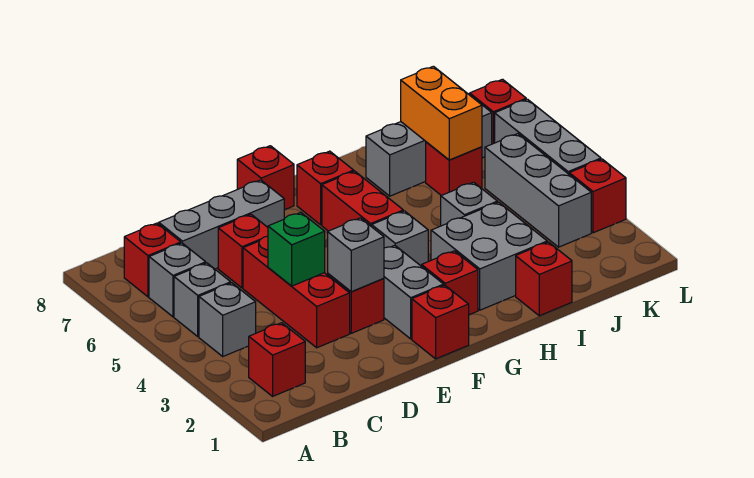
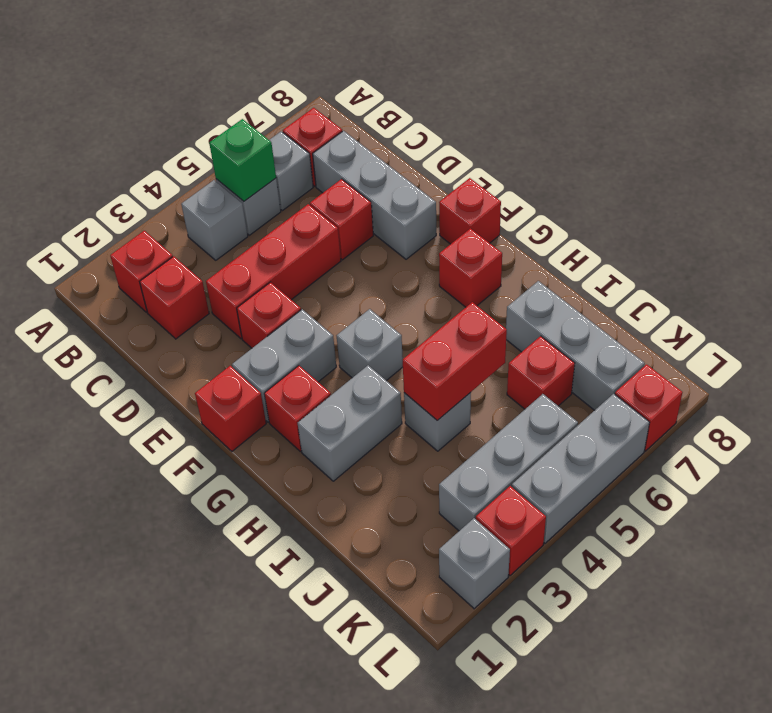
green brick D4 level 2 -> green brick B5 level 2
grey brick E3 level 2 -> grey brick L2 level 1
red brick G5:G6 level 1 -> red brick I4:I5 level 2
grey brick H2:I3 level 1 -> grey brick H2:H3 level 1
red brick I1 level 1 -> red brick C2 level 1
orange brick J6:J7 level 2 -> none

